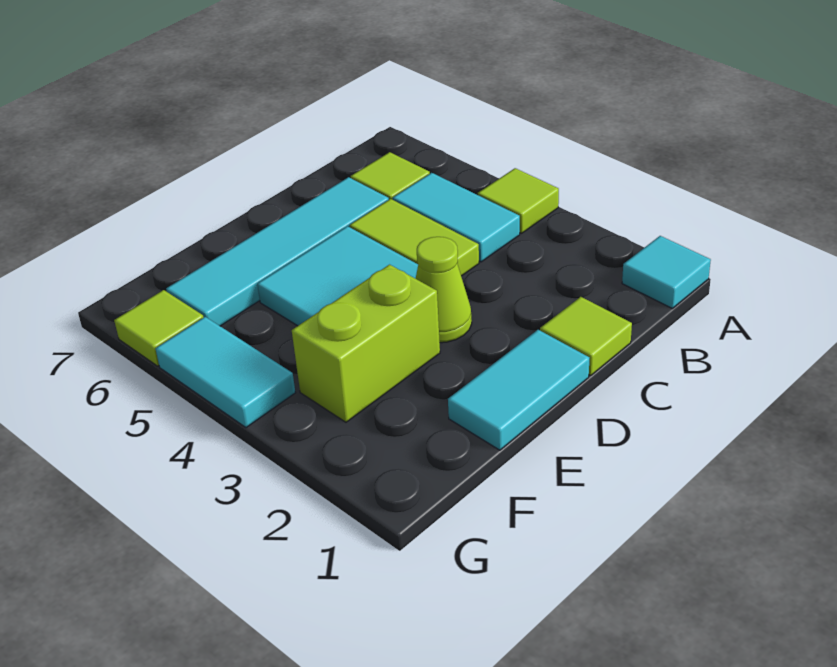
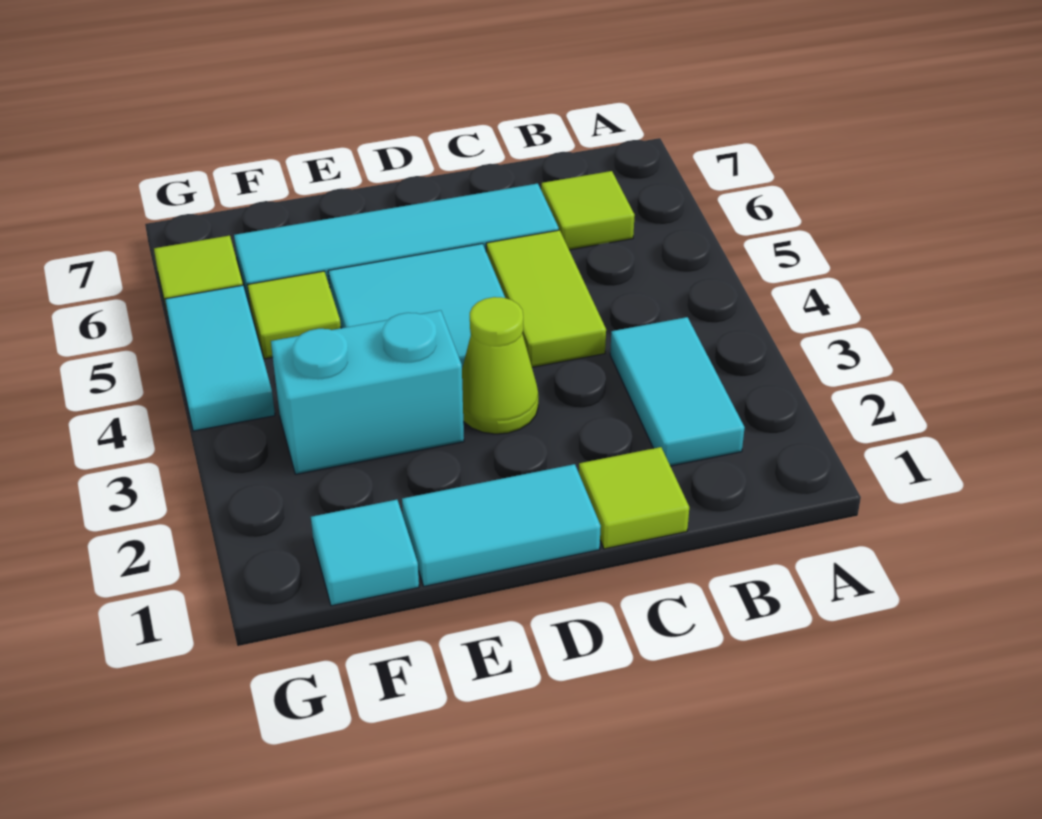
cyan tile A1 level 1 -> cyan tile F1 level 1
lime tile A4 level 1 -> lime tile F5 level 1
cyan tile B4:B5 level 1 -> cyan tile B2:B3 level 1
lime brick E3:F3 level 1 -> cyan brick E3:F3 level 1

